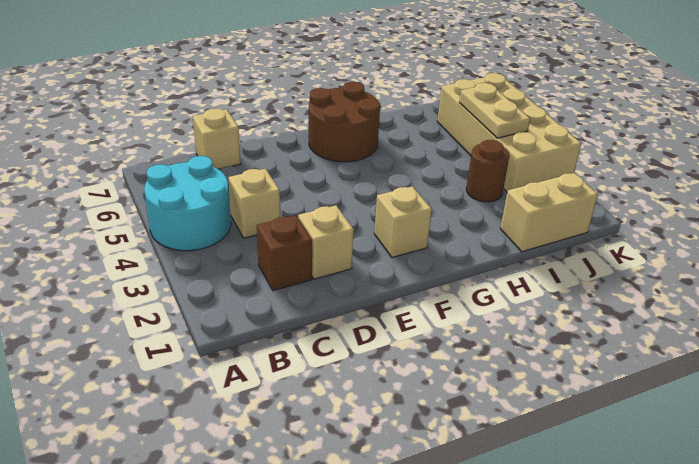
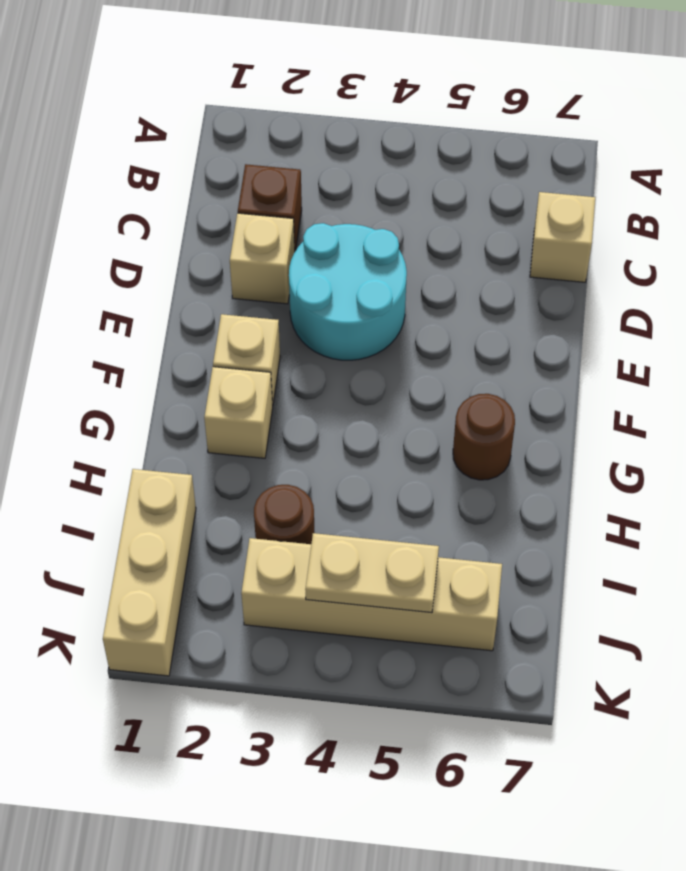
cyan round brick A4:B5 level 1 -> cyan round brick D3:E4 level 1
tan brick C4 level 1 -> tan brick G2 level 1
brown round brick F6:G7 level 1 -> brown round brick G6 level 1
tan brick I1:J1 level 1 -> tan brick I1:K1 level 1
tan brick J3:K6 level 1 -> tan brick J3:J6 level 1

